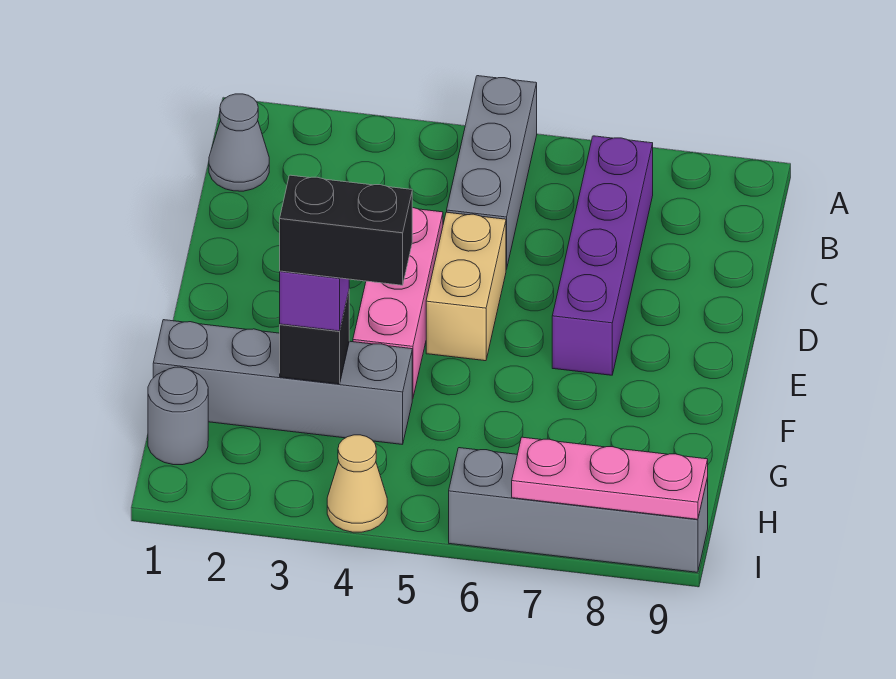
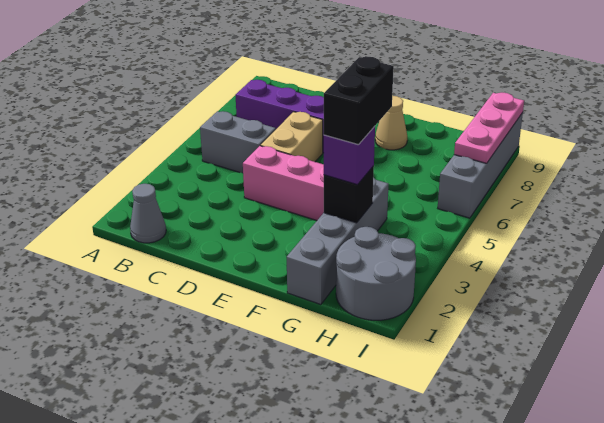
grey brick A5:C5 level 1 -> grey brick B5:C5 level 1
tan brick D5:E5 level 1 -> tan brick D5:D6 level 1
grey round brick H1 level 1 -> grey round brick H1:I2 level 1
tan cone I4 level 1 -> tan cone F8 level 1

